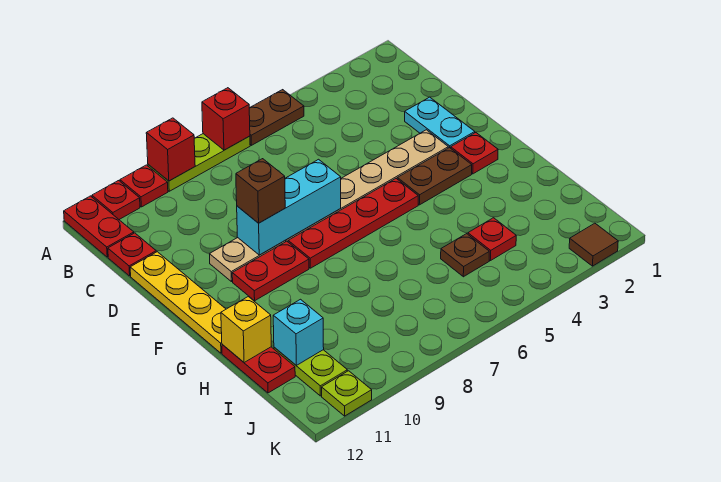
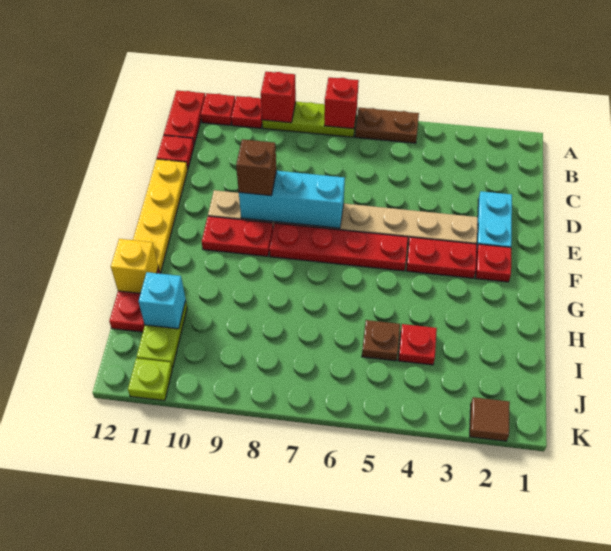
brown plate F3:F4 level 1 -> red plate F3:F4 level 1

